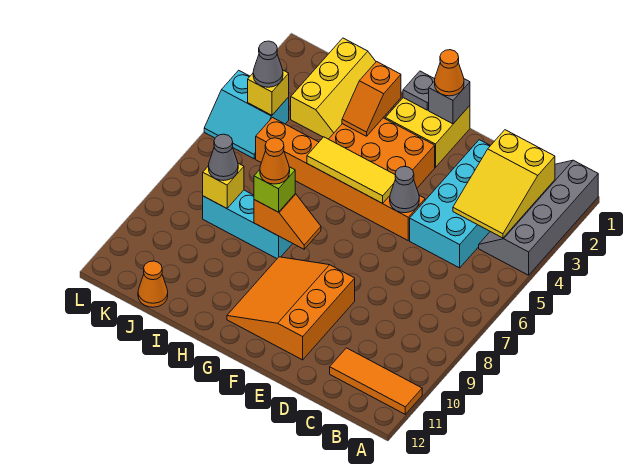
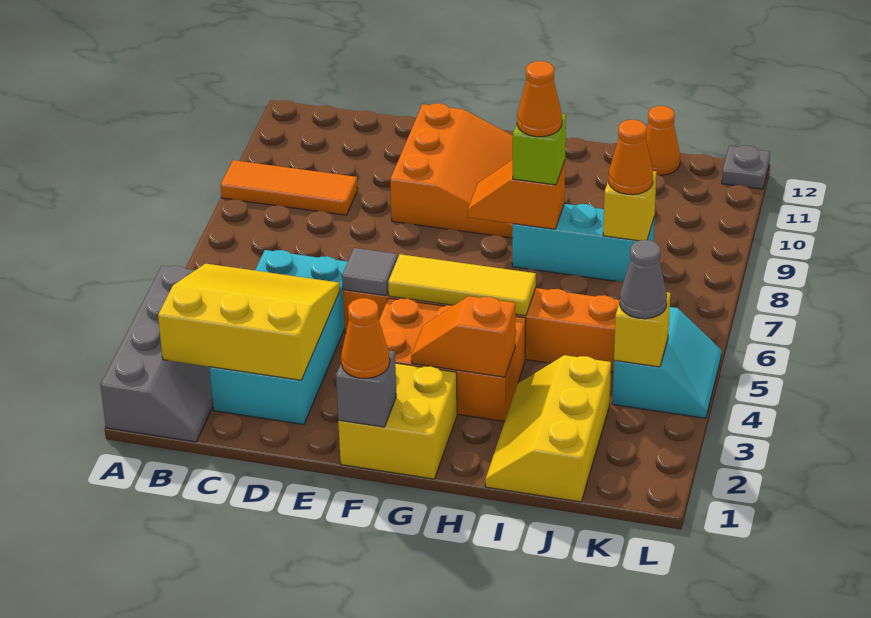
orange tile A11:C11 level 1 -> orange tile A9:C9 level 1
yellow slope B2:C4 level 2 top 2 -> yellow slope B2:D4 level 2 top 2
grey cone E5 level 2 -> grey tile E5 level 2
grey plate G1 level 2 -> grey plate L12 level 1
orange slope H2:H3 level 2 top 2 -> orange slope G3:H3 level 2 top H
grey cone J8 level 3 -> orange cone J8 level 3
cyan slope K4:L5 level 1 top 4 -> cyan slope K4:L5 level 1 top K

